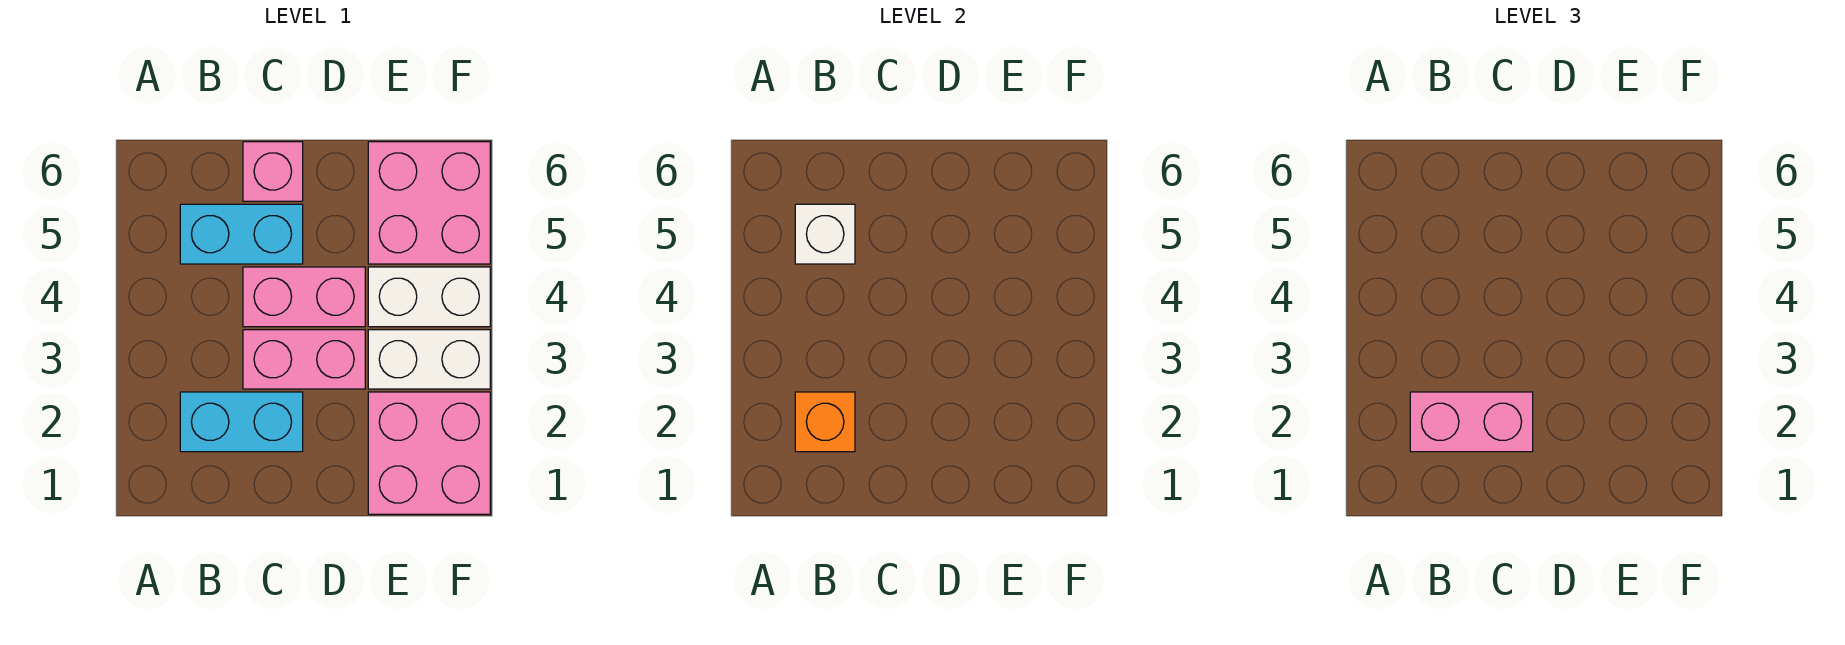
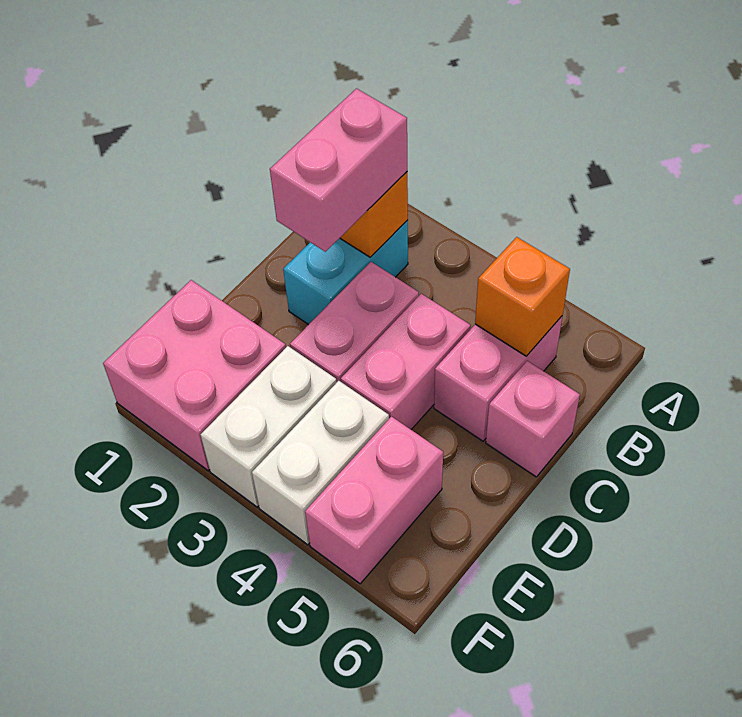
cyan brick B5:C5 level 1 -> pink brick B5:C5 level 1
white brick B5 level 2 -> orange brick B5 level 2
pink brick E5:F6 level 1 -> pink brick E5:F5 level 1

